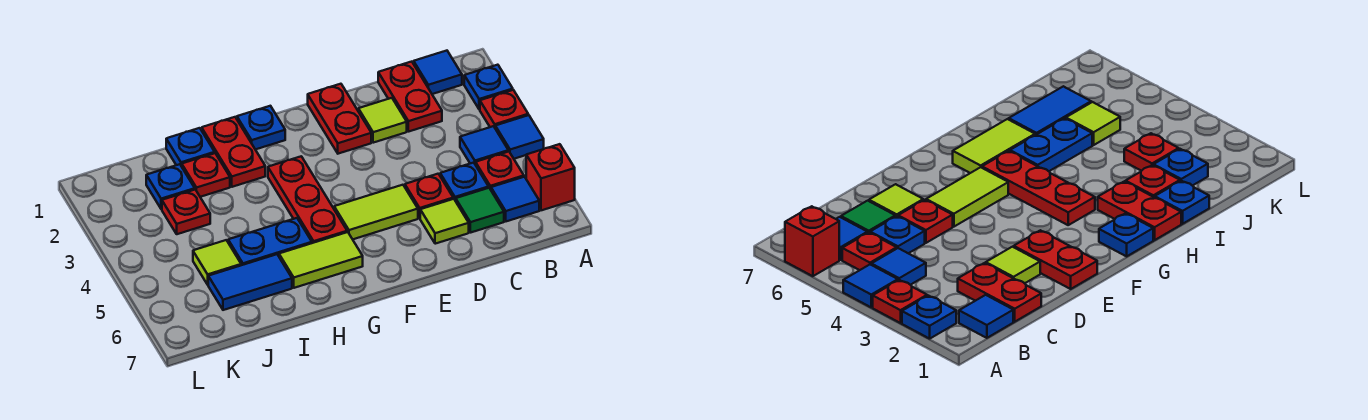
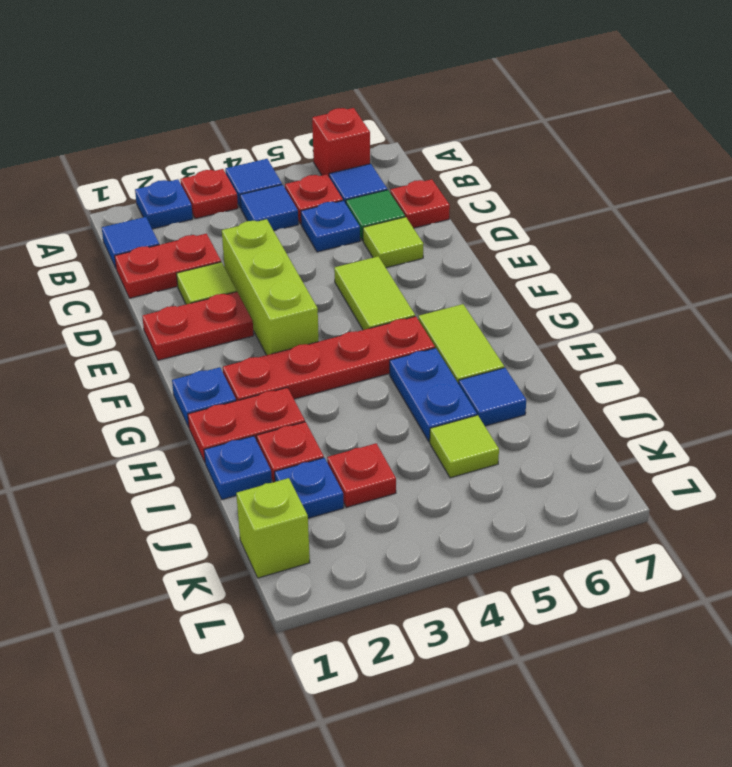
none -> lime brick D3:F3 level 1
red plate D5 level 1 -> red plate C7 level 1
red plate G3:G5 level 1 -> red plate G2:G5 level 1
blue tile I6:J6 level 1 -> blue tile I6 level 1
none -> lime brick K1 level 1

